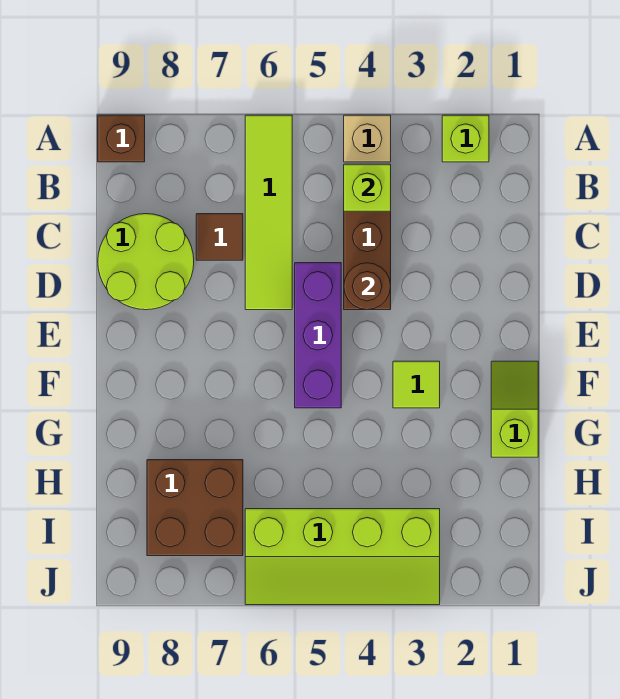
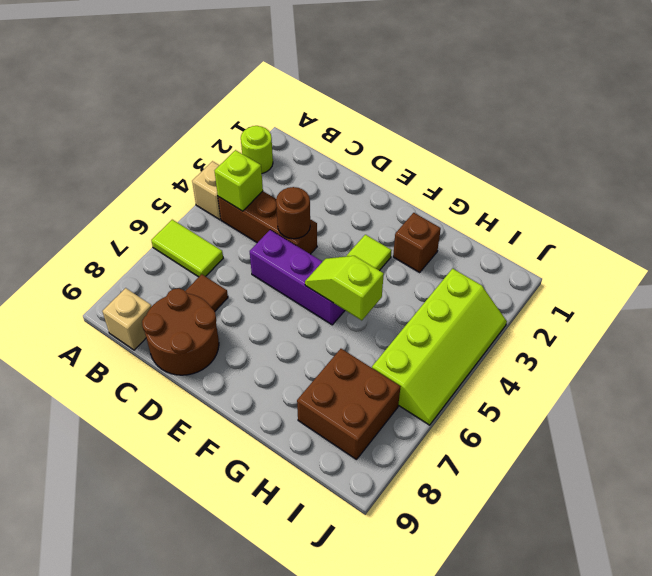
lime brick A2 level 1 -> lime round brick A2 level 1
lime tile A6:D6 level 1 -> lime tile A6:B6 level 1
brown brick A9 level 1 -> brown brick G2 level 1
none -> tan brick B9 level 1
lime round brick C8:D9 level 1 -> brown round brick C8:D9 level 1
lime slope F1:G1 level 1 top G -> lime slope F5:G5 level 2 top G

